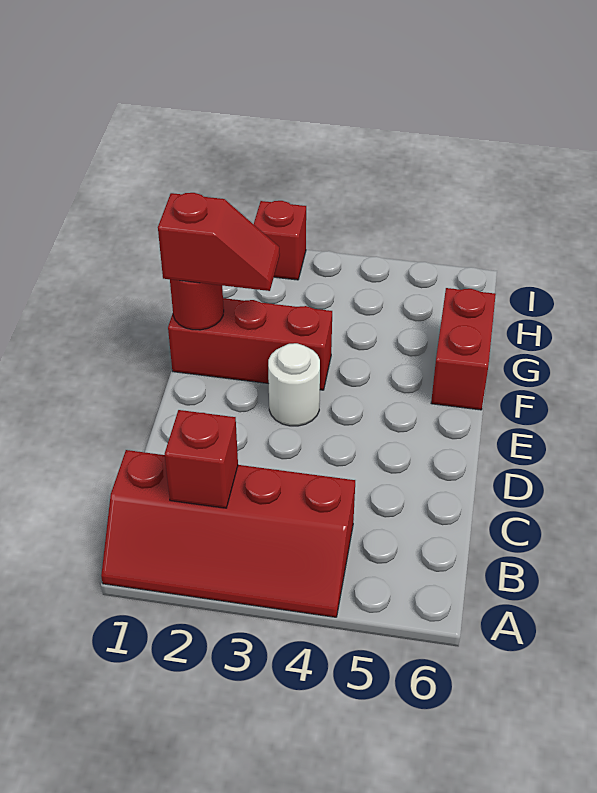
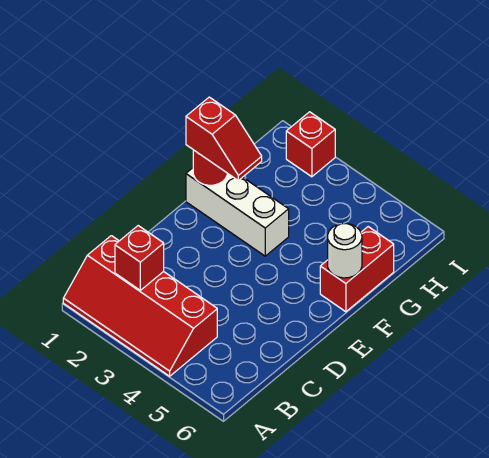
white round brick E3 level 1 -> white round brick F6 level 2
red brick F1:F3 level 1 -> white brick F1:F3 level 1

